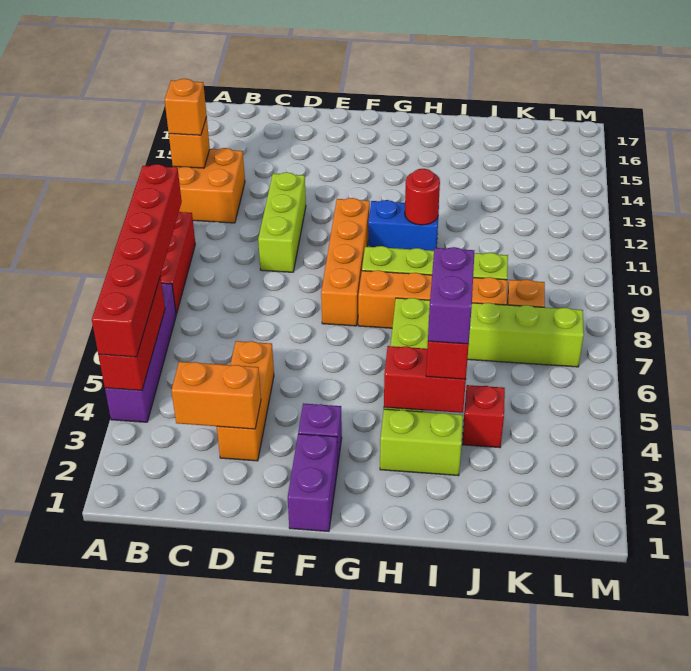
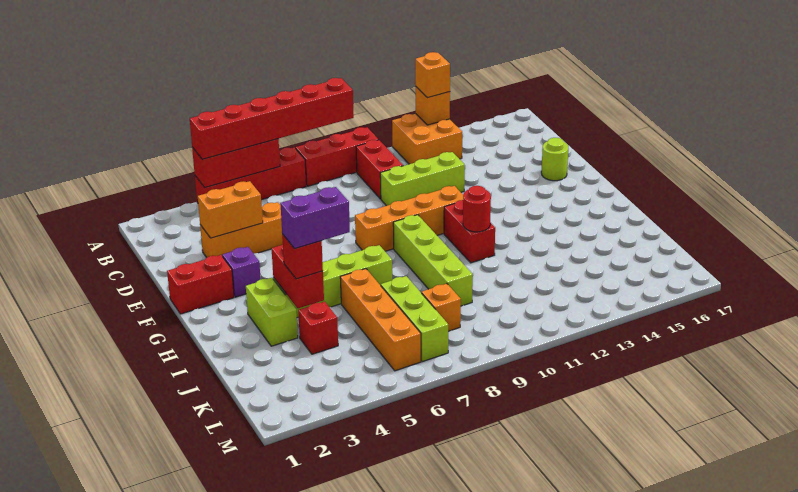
purple brick A4:A7 level 1 -> red brick A4:A7 level 1
none -> red brick B10:C10 level 1
orange brick C3:D3 level 2 -> orange brick D3:D4 level 2
none -> lime round brick E16 level 1
purple brick F1:F2 level 1 -> red brick F1:F2 level 1
orange brick G8:J8 level 1 -> orange brick I6:L6 level 1
blue brick G11:H11 level 1 -> red brick G11:H11 level 1

